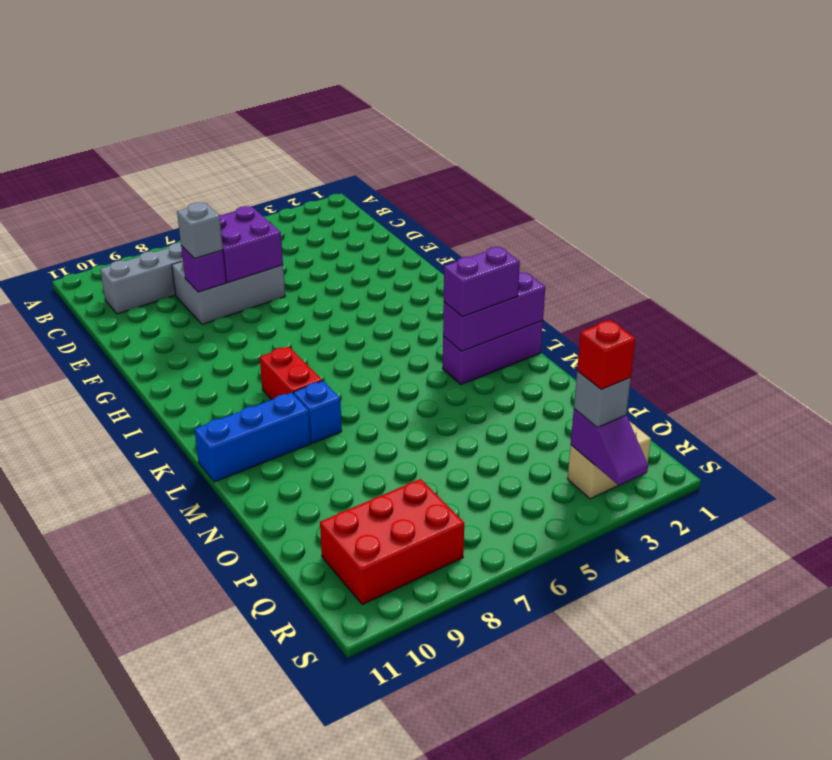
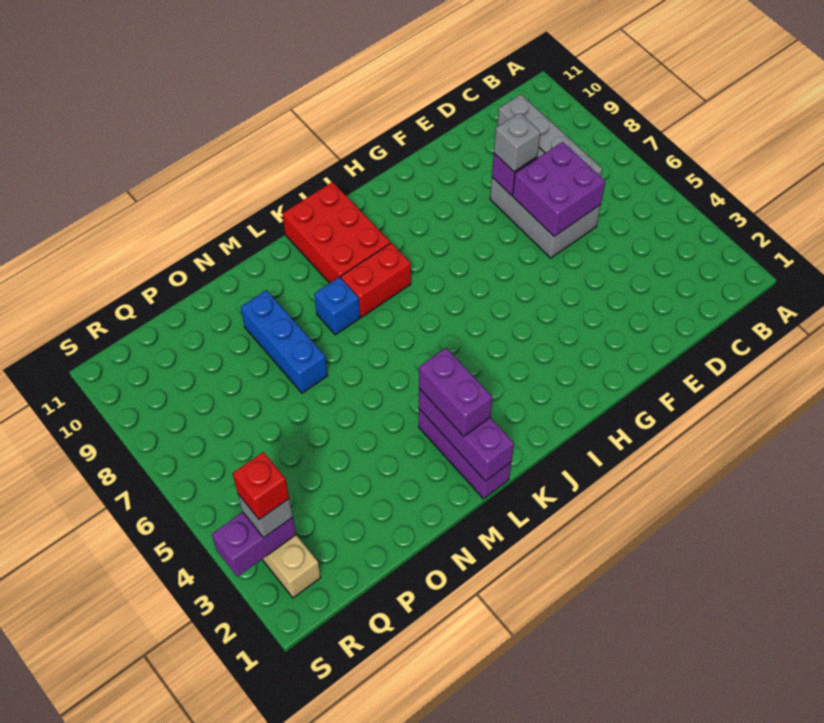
blue brick L9:L11 level 1 -> blue brick N7:N9 level 1
red brick Q8:R10 level 1 -> red brick J9:K11 level 1
purple slope R3:S3 level 2 top R -> purple brick R3:S3 level 2

